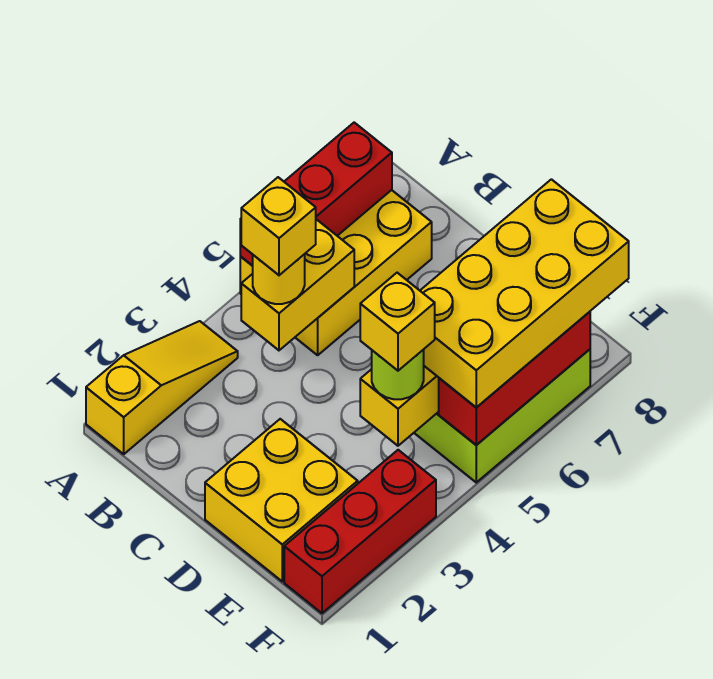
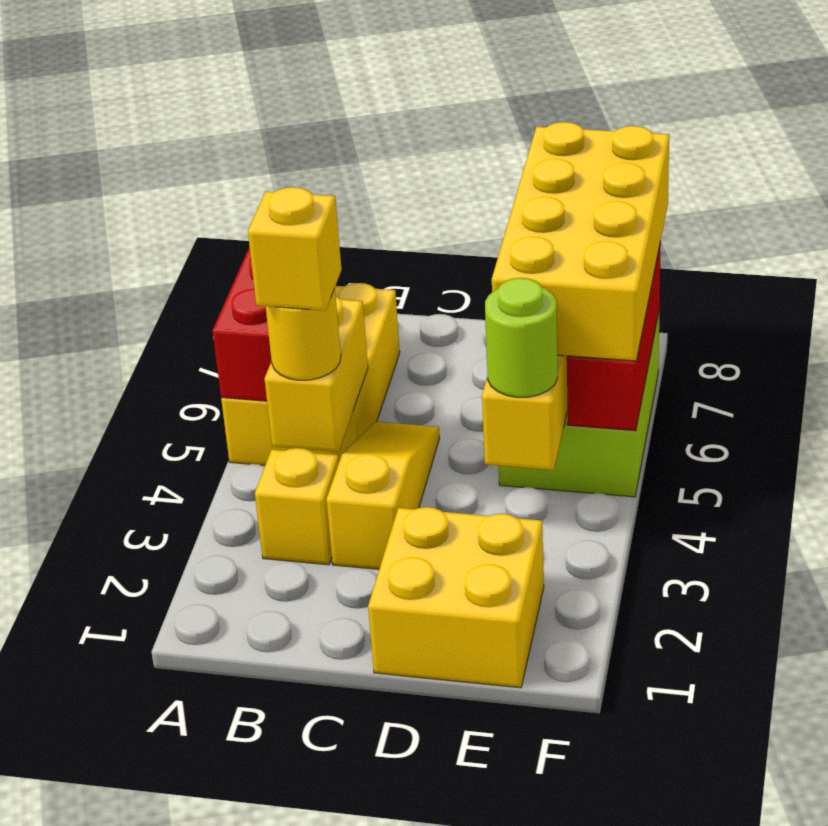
yellow slope A1:A3 level 1 top 1 -> yellow slope C3:C5 level 1 top 3
yellow brick E4 level 4 -> yellow brick B3 level 1
red brick F1:F3 level 1 -> none

